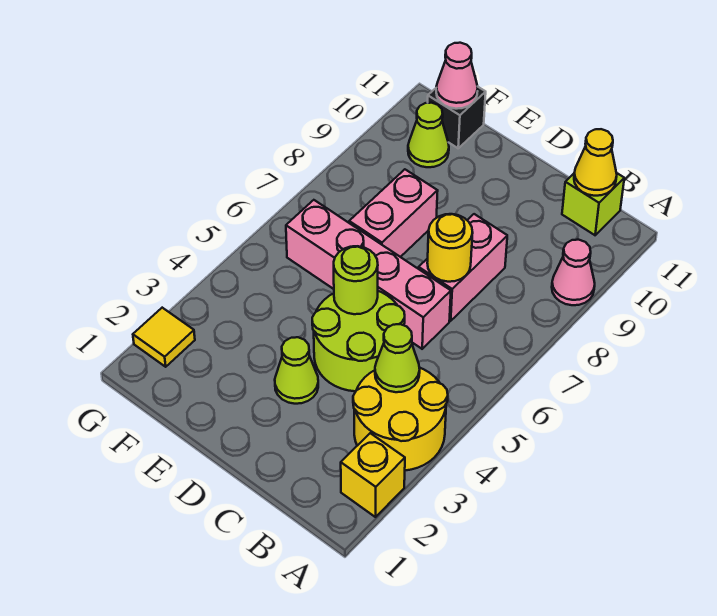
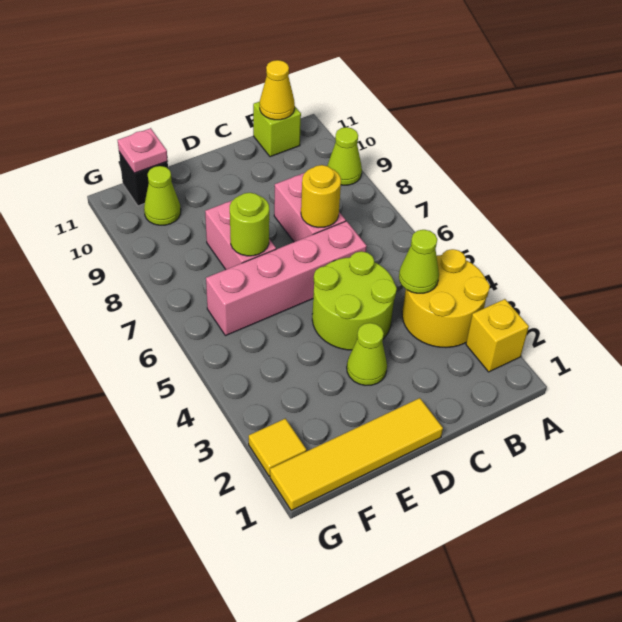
pink cone A9 level 1 -> lime cone A9 level 1
none -> yellow tile D1:G1 level 1
lime round brick D5 level 2 -> lime round brick E7 level 2
pink cone F11 level 2 -> pink plate F11 level 2

